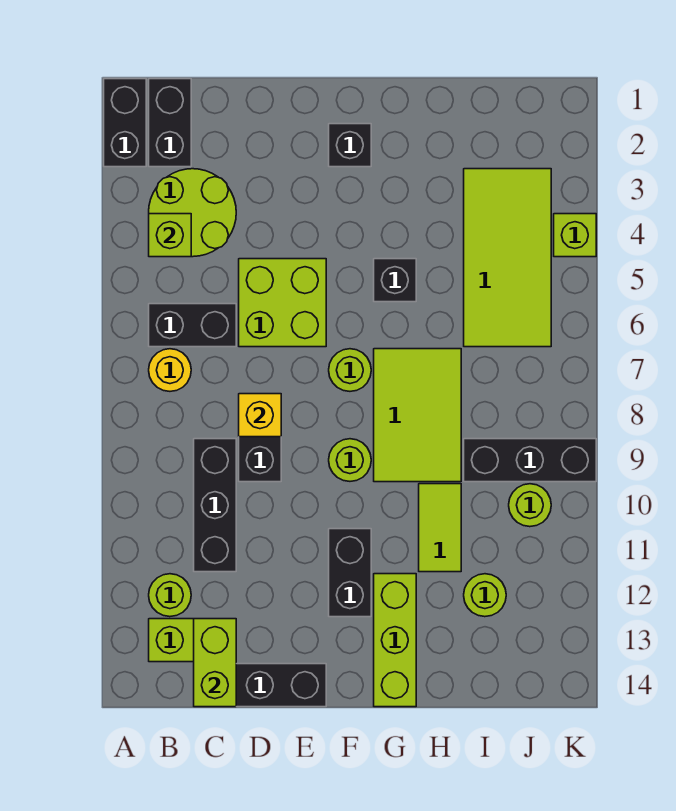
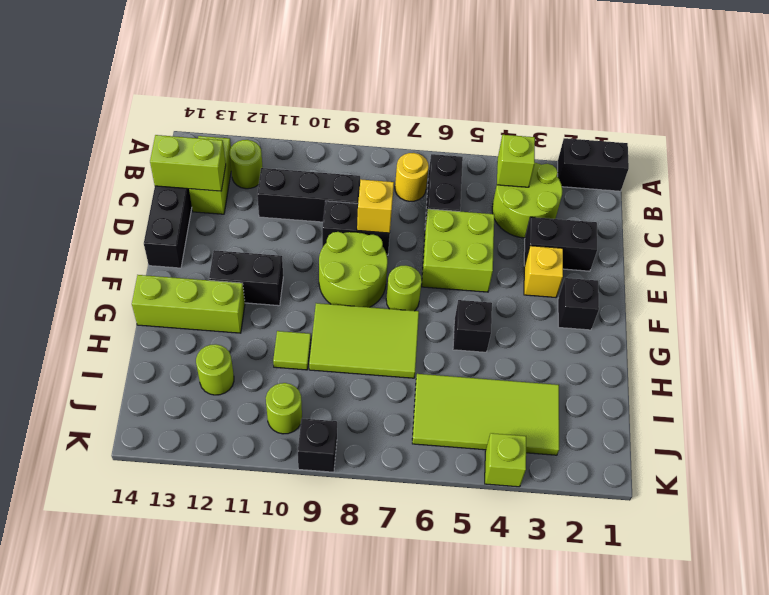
black brick B1:B2 level 1 -> black brick D2:D3 level 1
none -> yellow brick E3 level 1
lime round brick F9 level 1 -> lime round brick E8:F9 level 1
lime tile H10:H11 level 1 -> lime tile H10 level 1
black brick I9:K9 level 1 -> black brick K9 level 1

